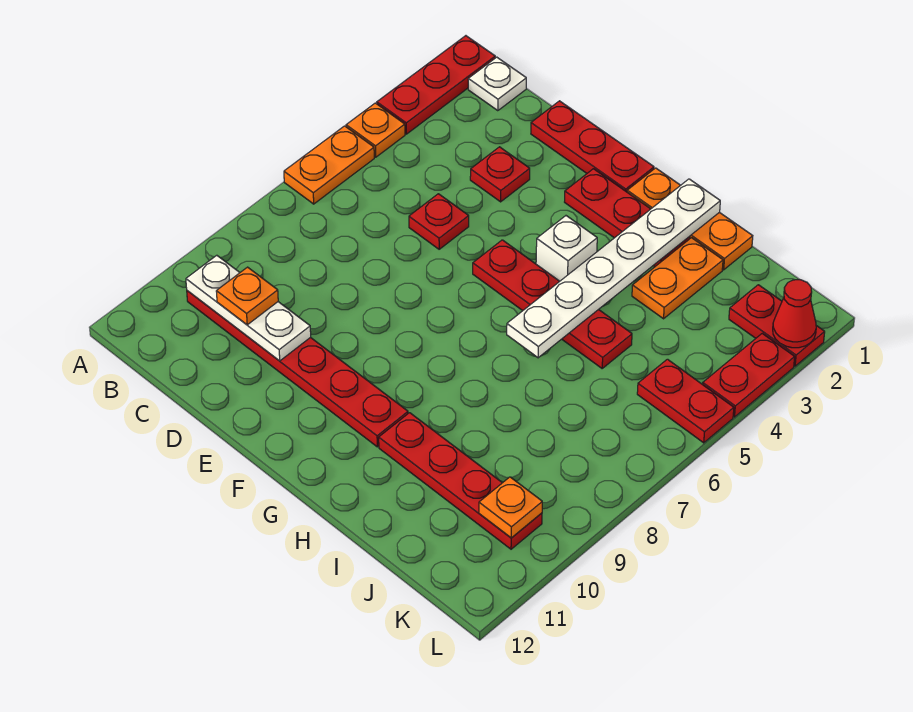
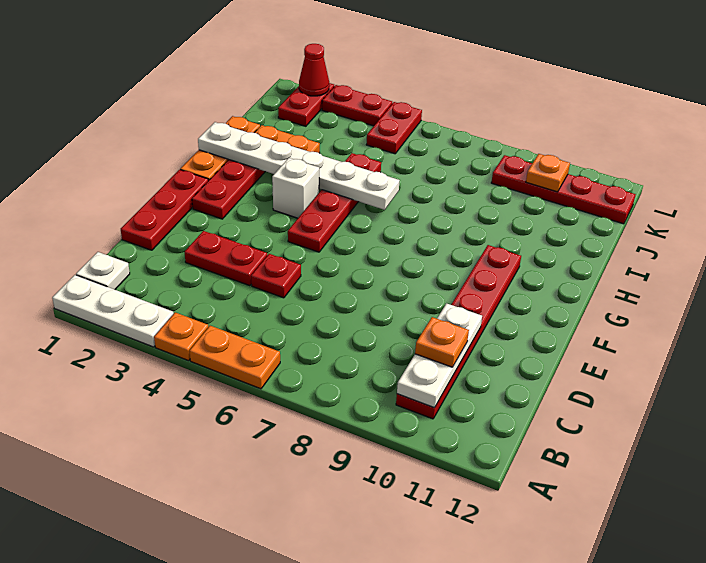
red plate A1:A3 level 1 -> white plate A1:A3 level 1
red plate D3 level 1 -> red plate D3:D4 level 1
red plate H10:K10 level 1 -> red plate K9:K12 level 1

